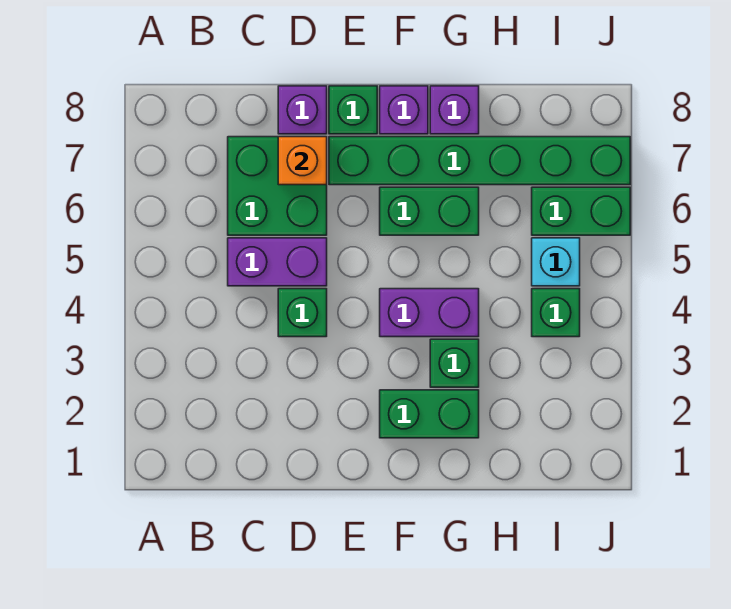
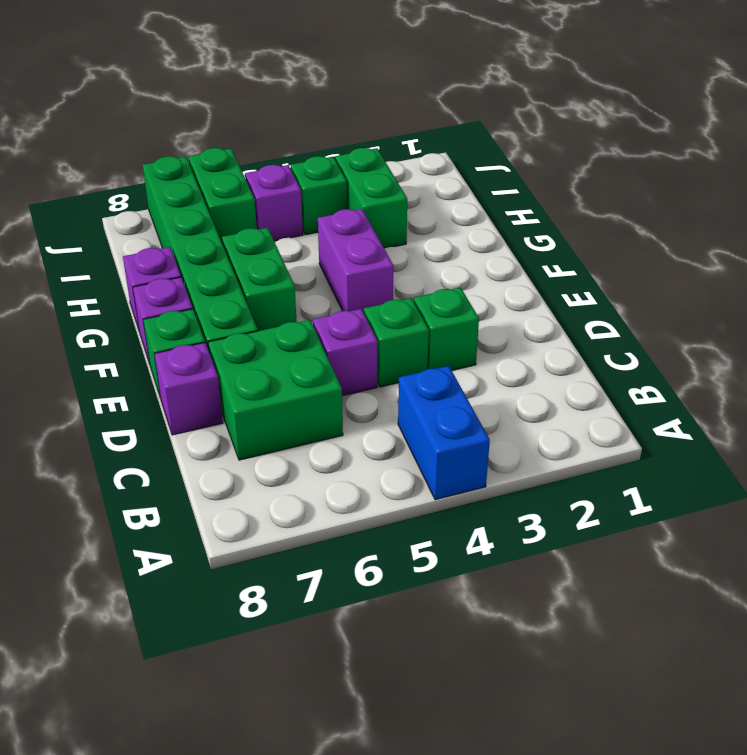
none -> blue brick A4:B4 level 1
purple brick C5:D5 level 1 -> purple brick D5 level 1
orange brick D7 level 2 -> none
green brick F2:G2 level 1 -> green brick H3:I3 level 1
green brick G3 level 1 -> green brick D3 level 1
cyan brick I5 level 1 -> purple brick I5 level 1

